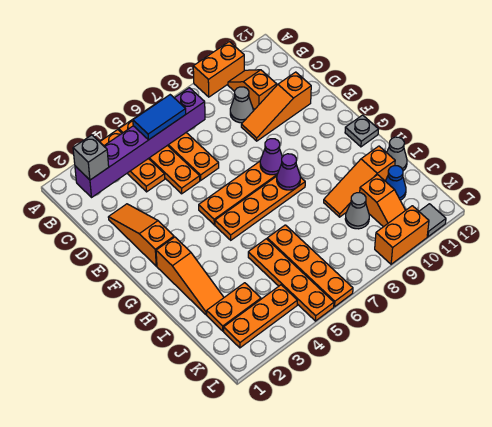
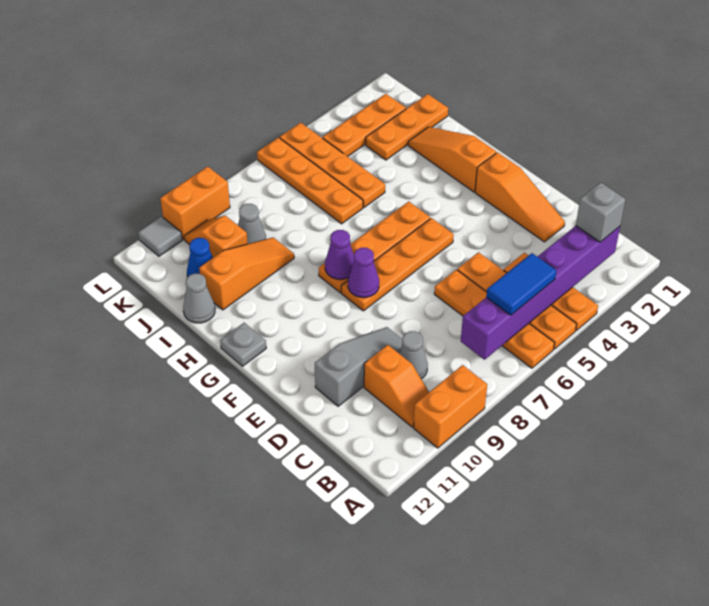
orange slope D9:D11 level 1 top 11 -> grey slope D9:D11 level 1 top 11
orange plate J2:J3 level 1 -> orange plate J1:J3 level 1

